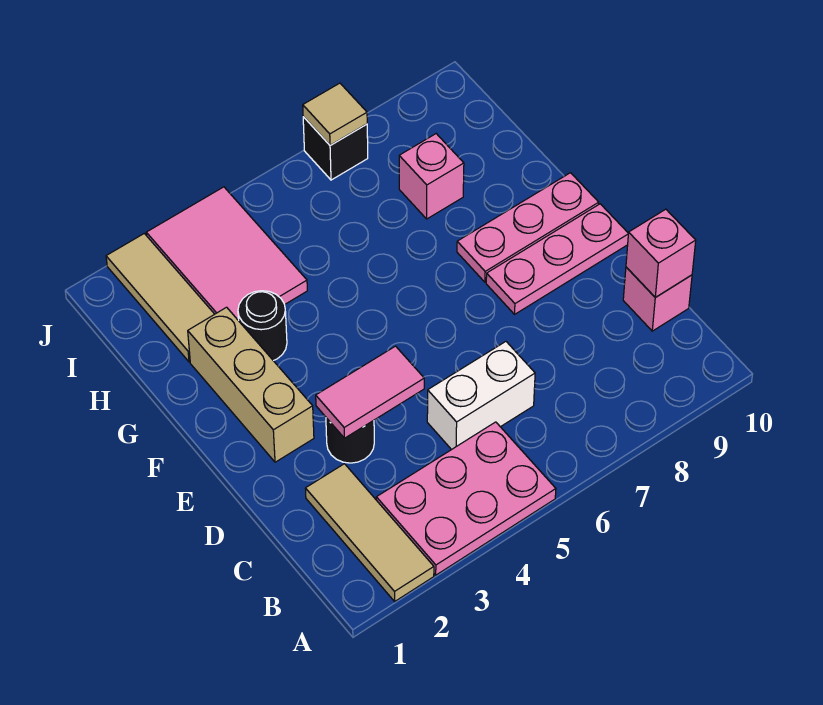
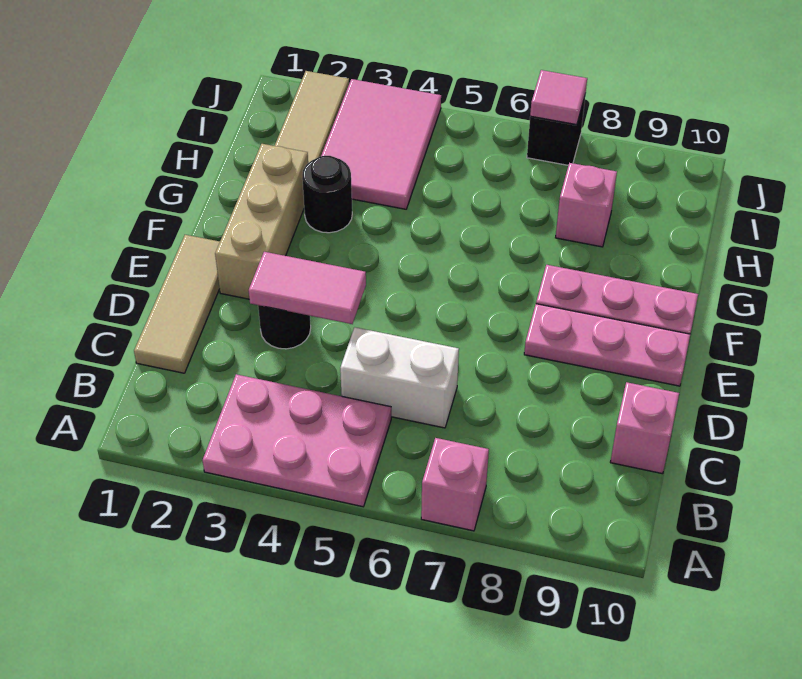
tan tile A2:C2 level 1 -> tan tile C1:E1 level 1
pink brick C10 level 2 -> pink brick A7 level 1
tan tile J7 level 2 -> pink tile J7 level 2

